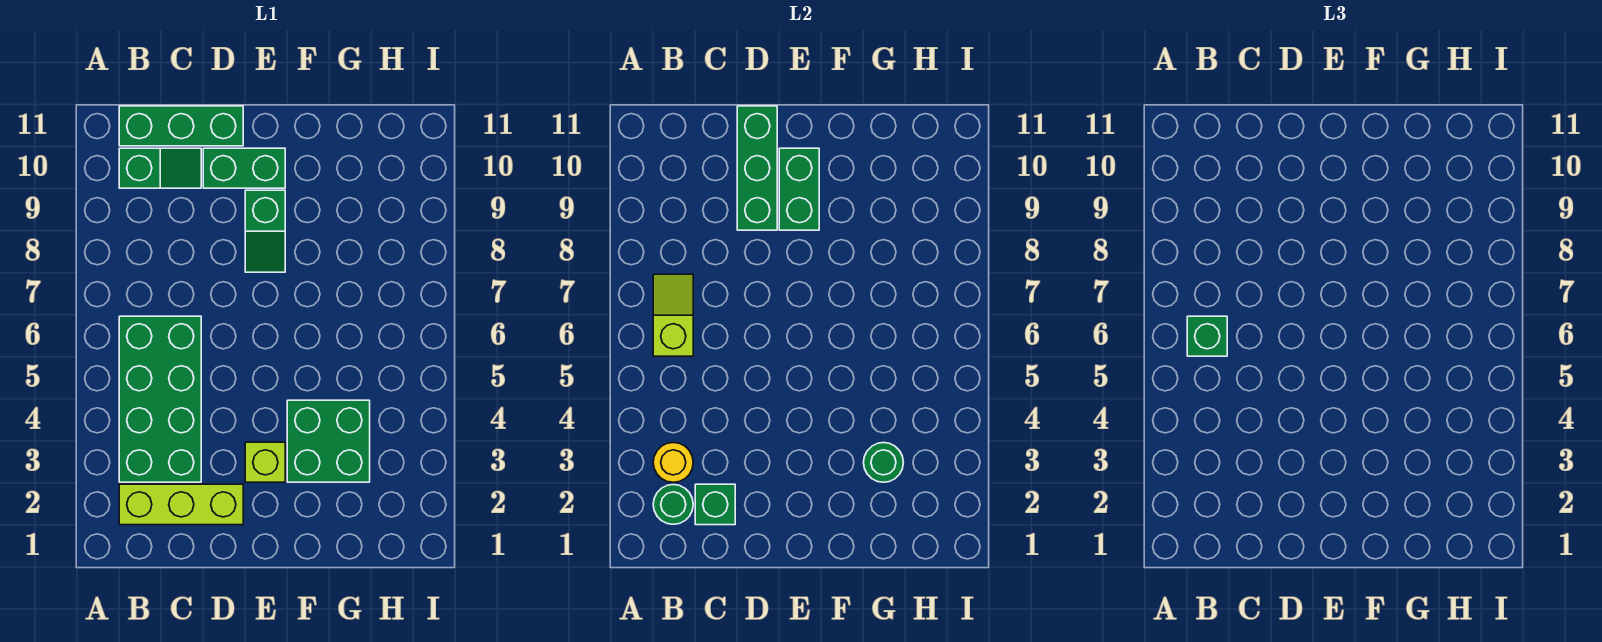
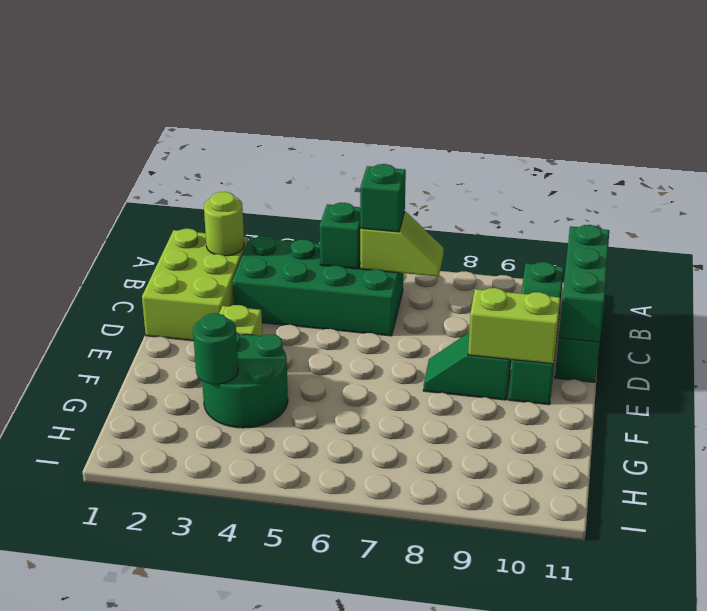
lime brick B2:D2 level 1 -> lime brick B1:D2 level 1
green round brick B2 level 2 -> lime round brick B2 level 2
yellow round brick B3 level 2 -> none
green brick C2 level 2 -> green brick B5 level 2
green brick D9:D11 level 2 -> green brick B11:D11 level 2
green brick E9:E10 level 2 -> lime brick E9:E10 level 2
green brick F3:G4 level 1 -> green round brick F3:G4 level 1

